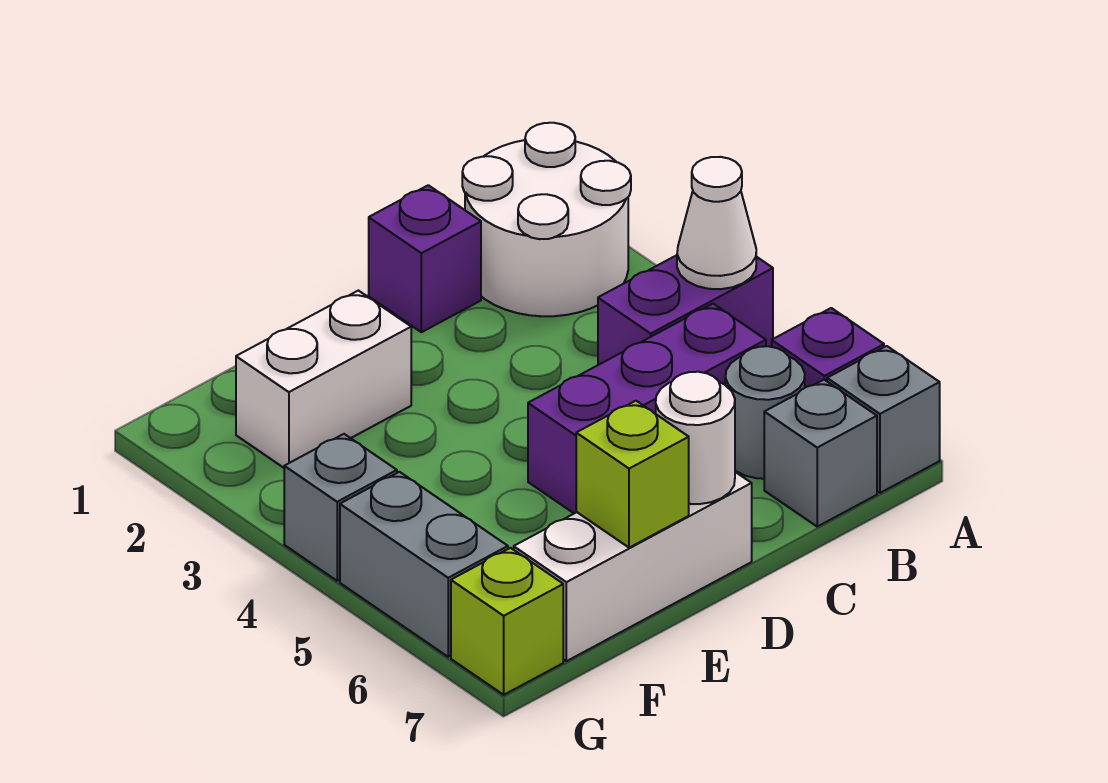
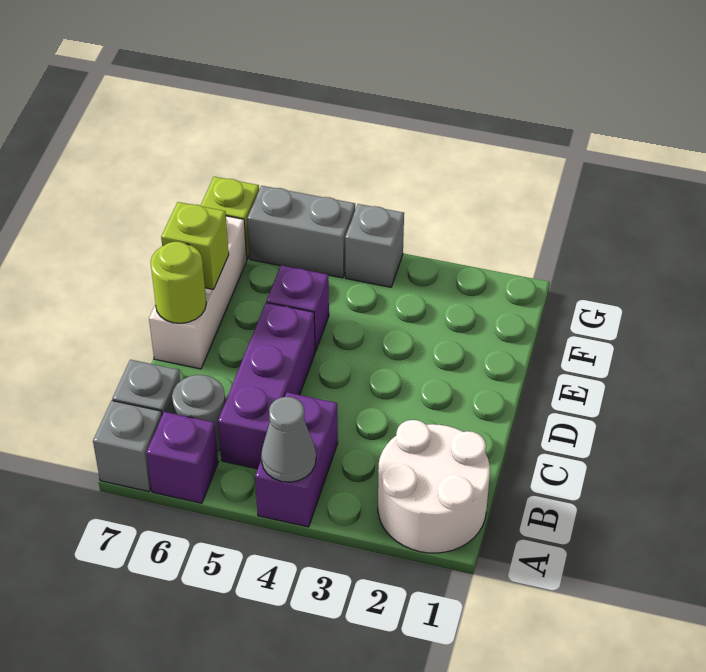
white cone A4 level 2 -> grey cone A4 level 2
purple brick C1 level 1 -> purple brick E5 level 1
white round brick D7 level 2 -> lime round brick D7 level 2
white brick E2:F2 level 1 -> none

